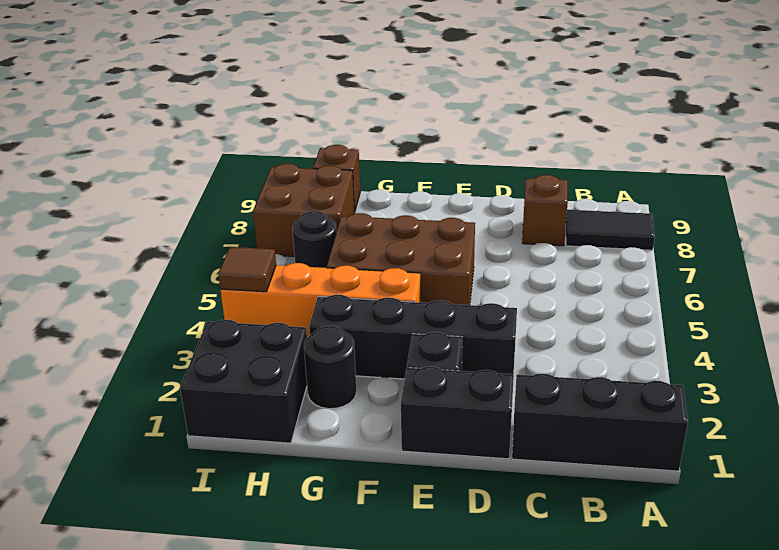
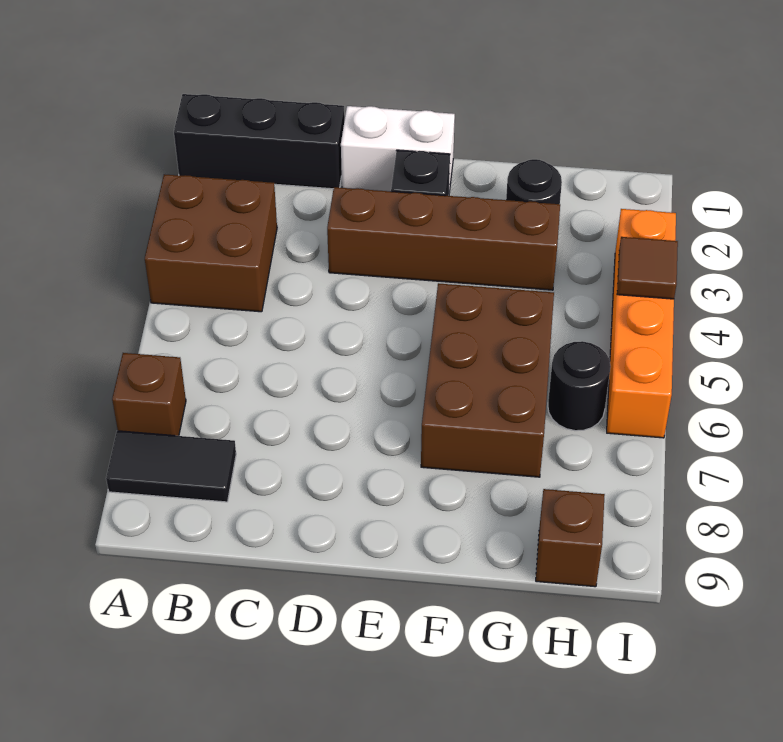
brown brick C8 level 1 -> brown brick A7 level 1
black brick D1:E1 level 1 -> white brick D1:E1 level 1
black brick D3:G3 level 1 -> brown brick D3:G3 level 1
brown brick E5:G6 level 1 -> brown brick F5:G7 level 1
orange brick F4:I4 level 1 -> orange brick I3:I6 level 1
black brick H1:I2 level 1 -> none
brown brick H7:I8 level 1 -> brown brick A3:B4 level 1

